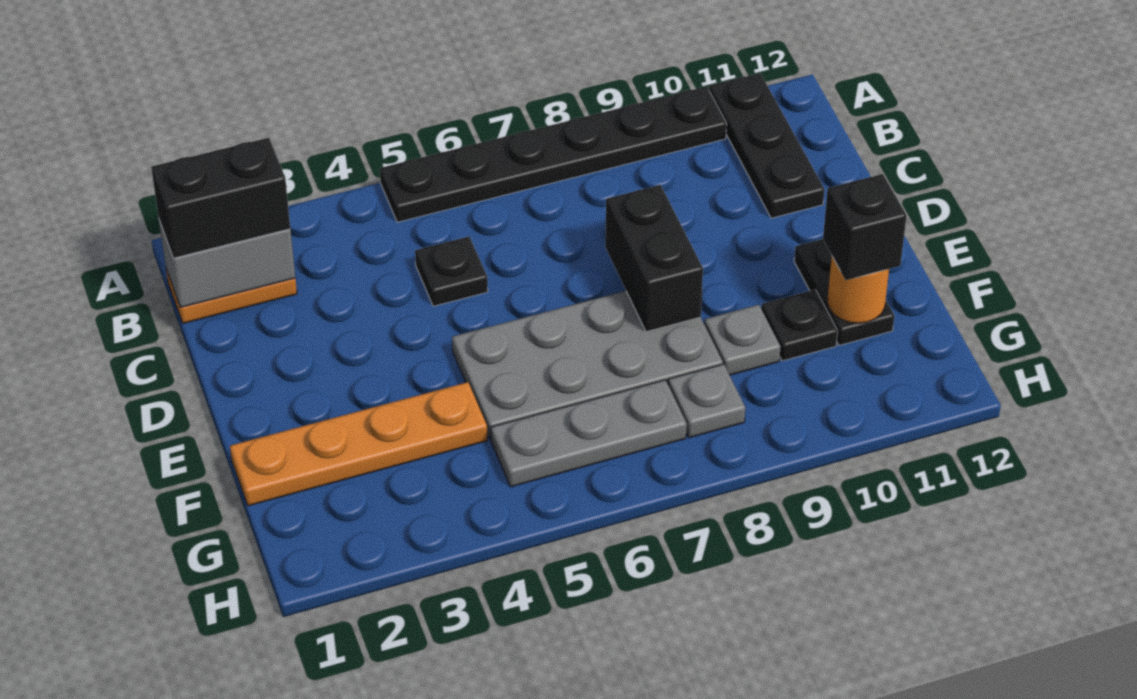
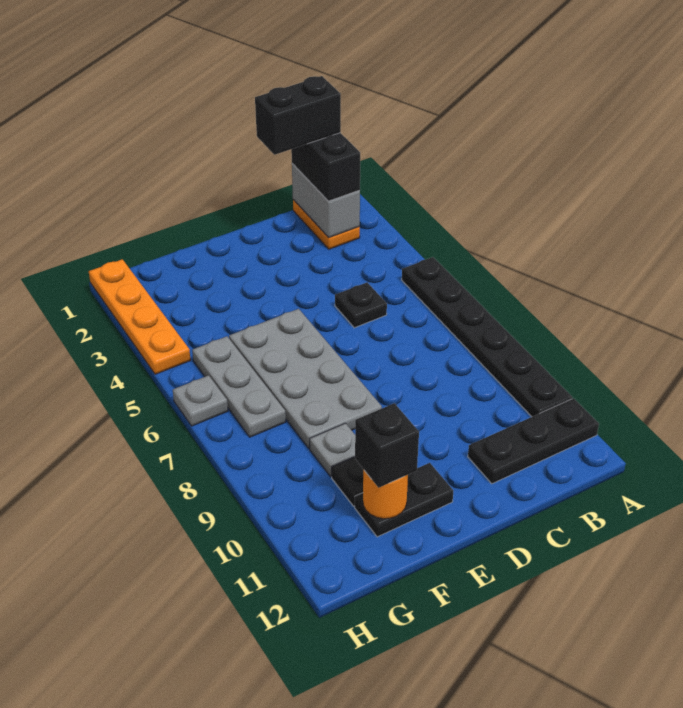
black brick D8:E8 level 2 -> black brick B1:C1 level 4
orange plate F1:F4 level 1 -> orange plate H1:H4 level 1
grey plate G8 level 1 -> grey plate H6 level 1

